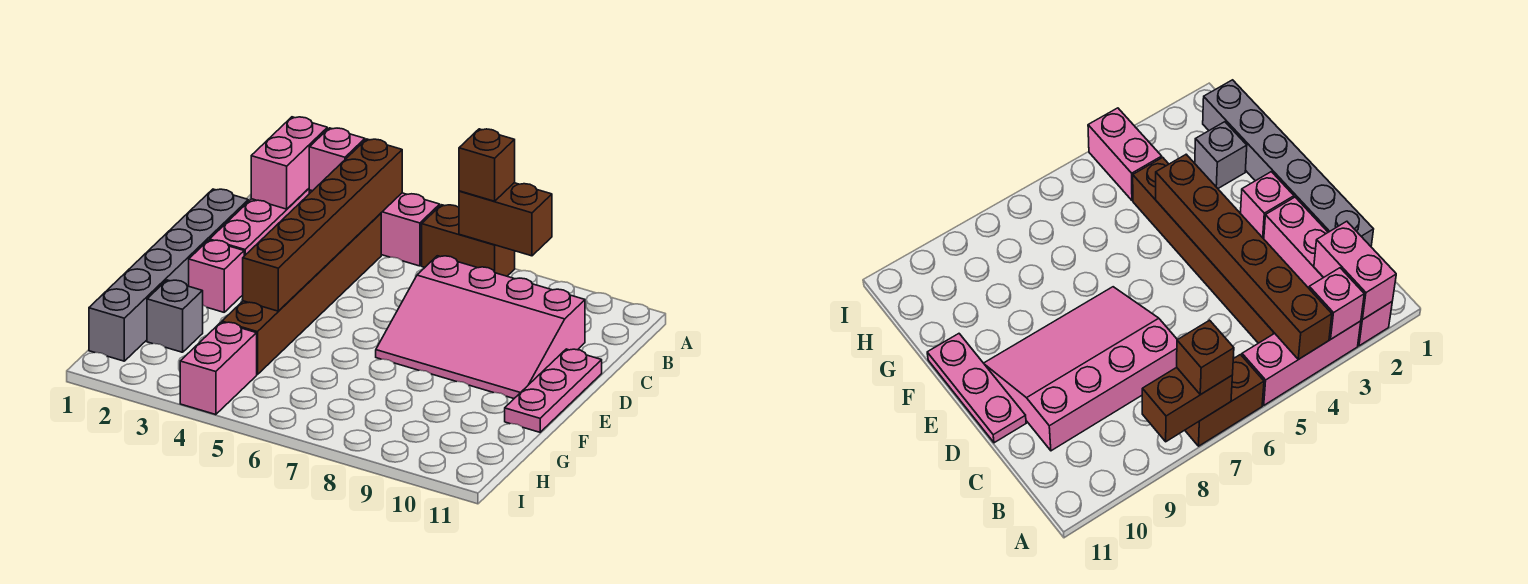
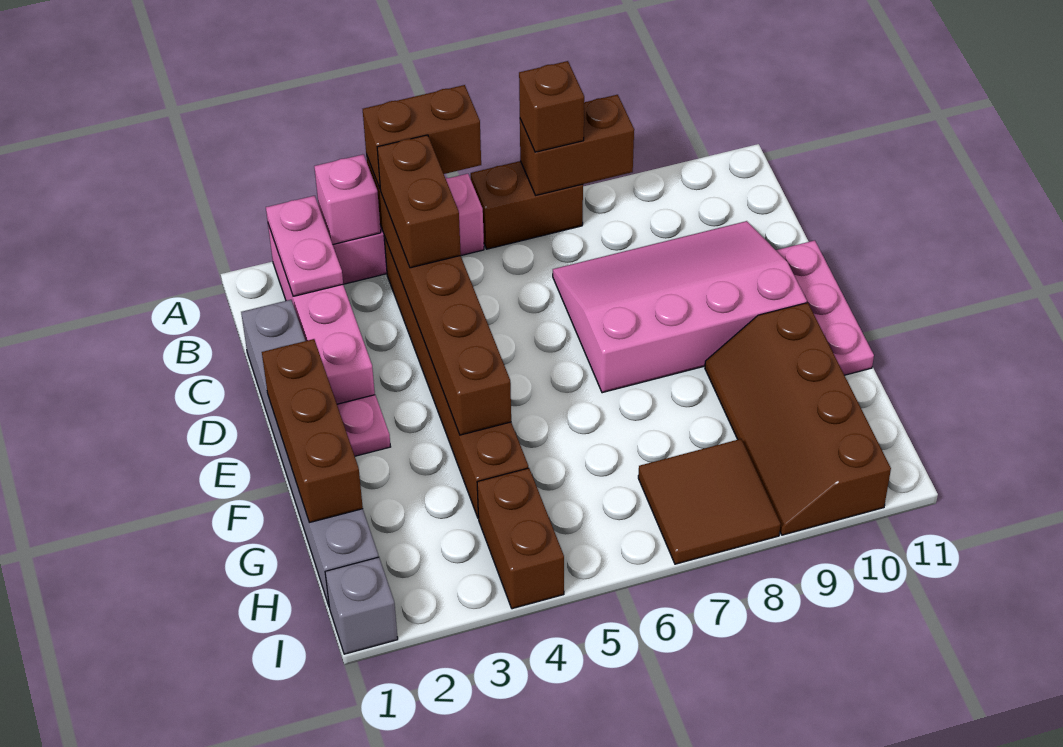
pink brick A2:B2 level 2 -> pink plate A2:B2 level 2
none -> brown brick A4:A5 level 3
none -> brown brick B4:C4 level 3
pink slope C7:E10 level 1 top C -> pink slope C7:E10 level 1 top E
none -> brown brick E1:G1 level 2
pink brick E2 level 1 -> pink plate E2 level 1
none -> brown slope F9:I10 level 1 top 10
grey brick G2 level 1 -> grey brick I1 level 1
pink brick H4:I4 level 1 -> brown brick H4:I4 level 1
none -> brown tile H7:I8 level 1

